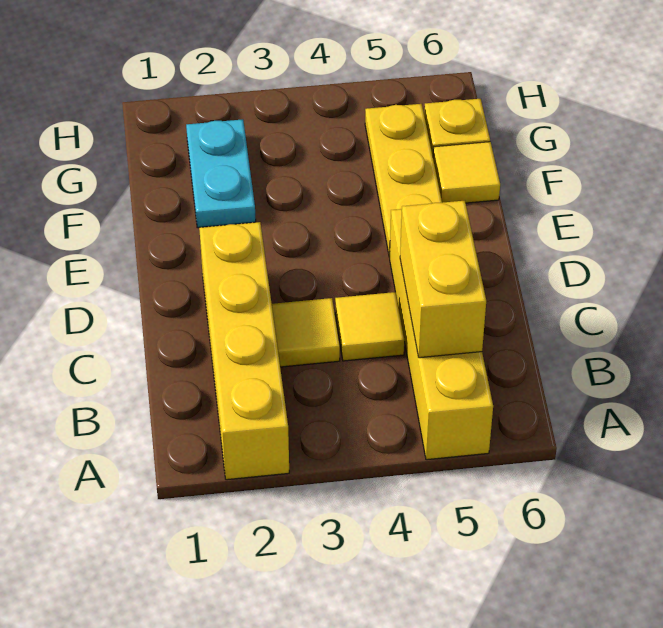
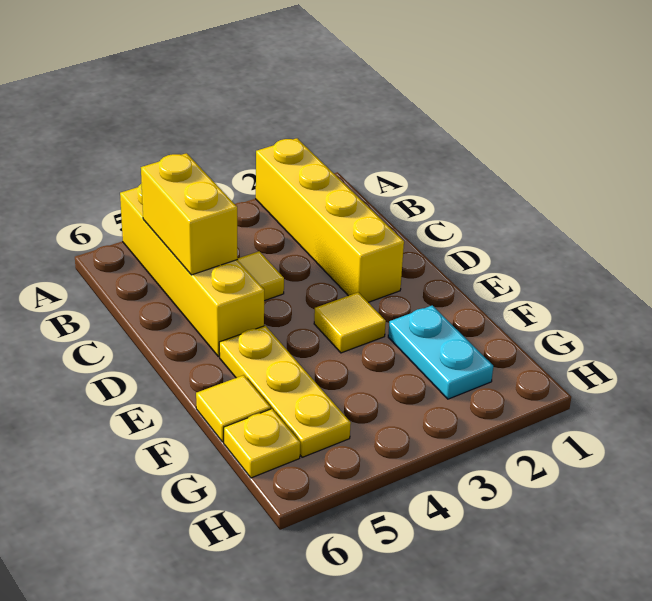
yellow tile C3 level 1 -> yellow tile E3 level 1

